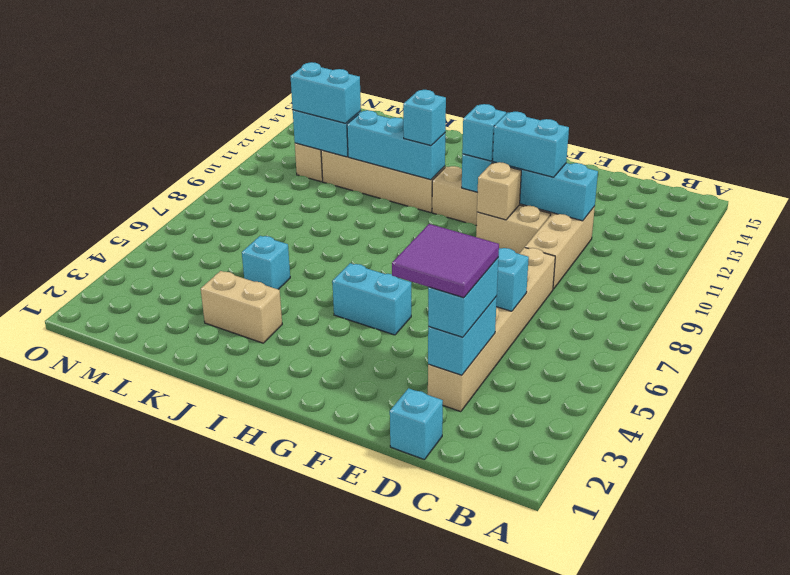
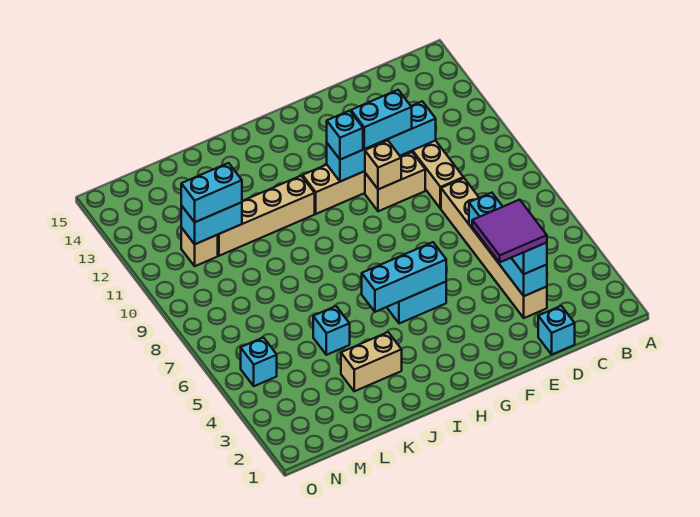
cyan brick I11:K11 level 2 -> cyan brick G5:I5 level 2
cyan brick I11 level 3 -> cyan brick N5 level 1

